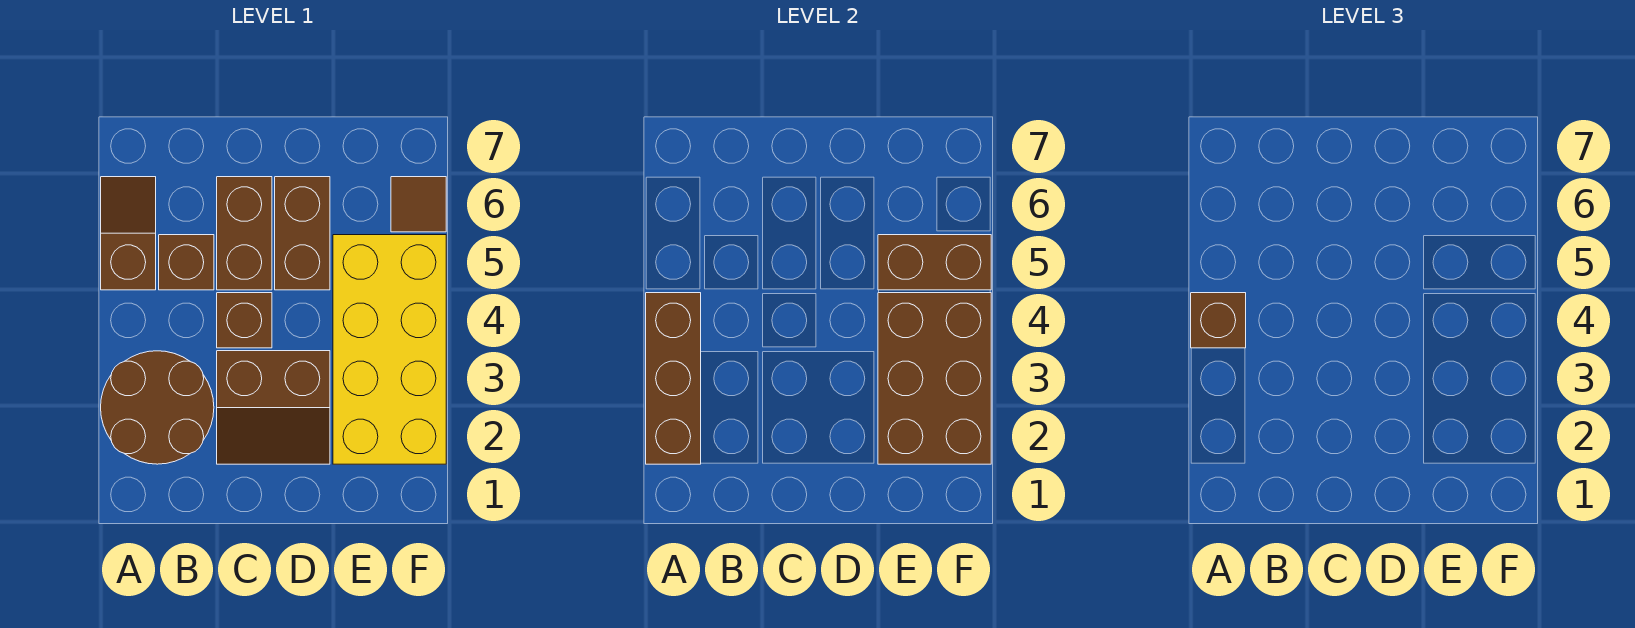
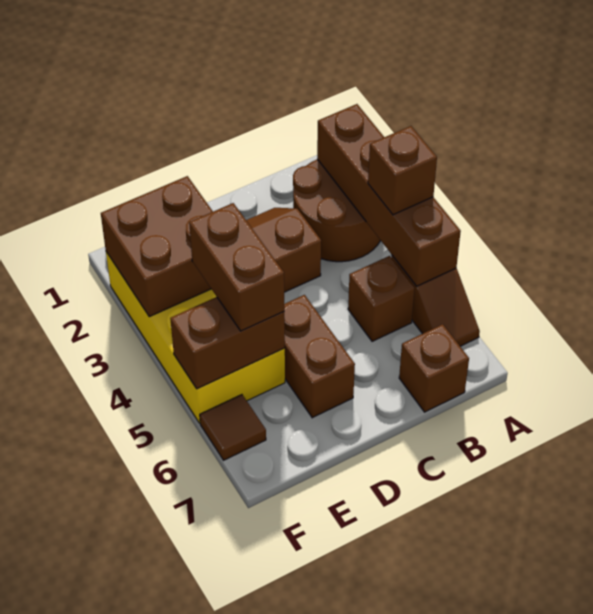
brown brick A2:A4 level 2 -> brown brick A2:A5 level 2
brown brick C4 level 1 -> brown brick B7 level 1
brown brick C5:C6 level 1 -> brown brick E4:E5 level 3
brown brick E2:F4 level 2 -> brown brick E2:F3 level 2

